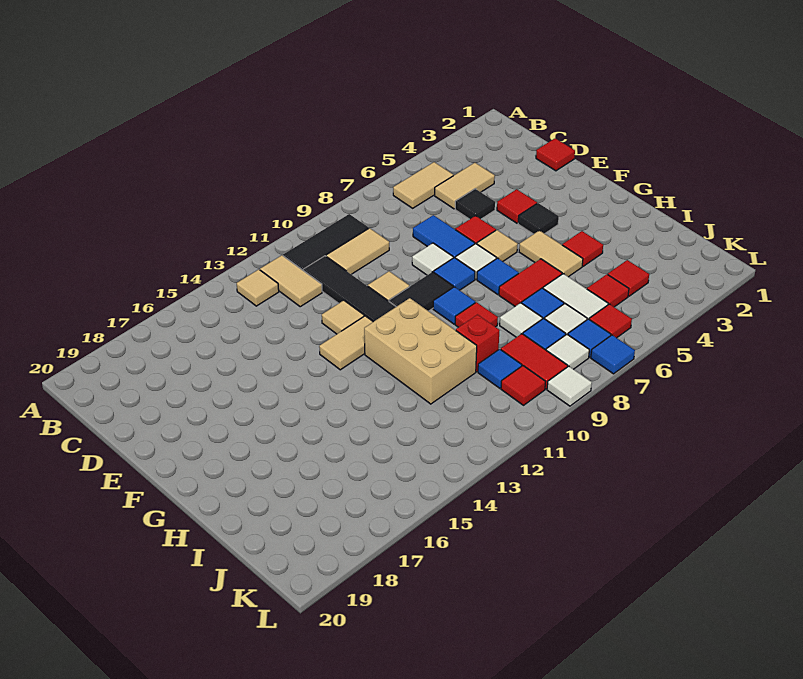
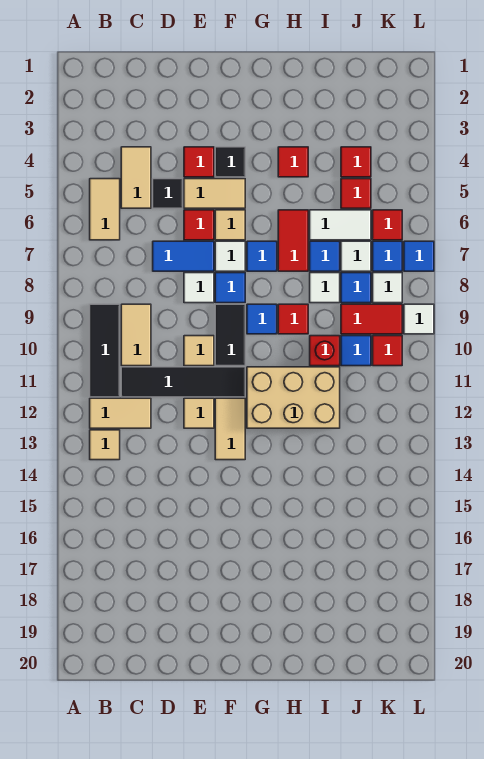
red tile D1 level 1 -> none
tan tile G5:H5 level 1 -> tan tile E5:F5 level 1

